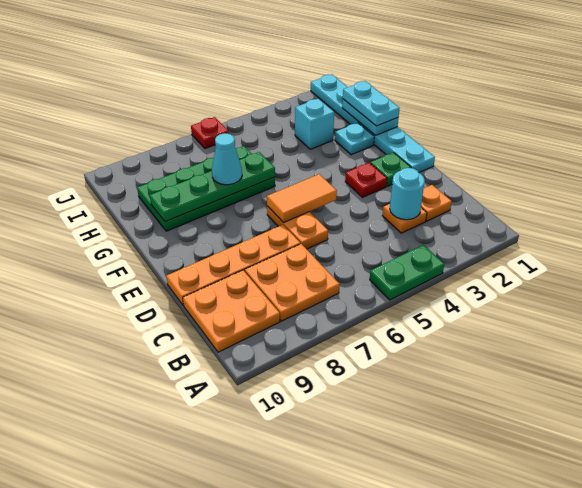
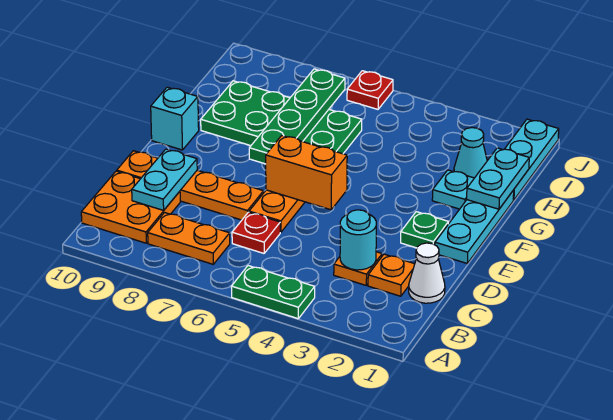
orange plate B7:C8 level 1 -> orange plate B7:B8 level 1
none -> white cone C1 level 1
red plate E3 level 1 -> red plate C6 level 1
orange tile E5:E6 level 2 -> orange brick E5:E6 level 2
cyan plate G1:H1 level 3 -> cyan plate C9:D9 level 2
green plate G6:G9 level 2 -> green plate F7:I7 level 2
cyan cone G7 level 3 -> cyan cone H2 level 1
cyan brick H3 level 1 -> cyan brick F10 level 1

